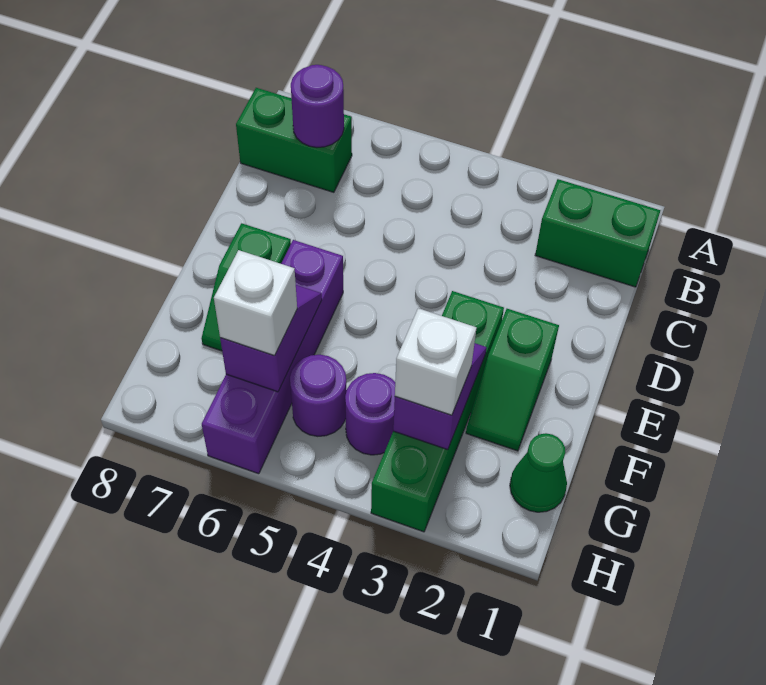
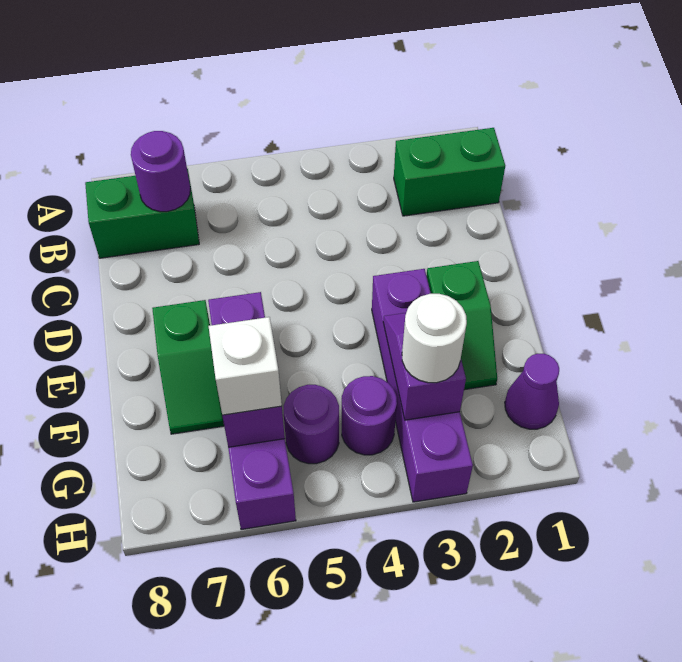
green brick E3:H3 level 1 -> purple brick E3:H3 level 1
green cone G1 level 1 -> purple cone G1 level 1
white brick G3 level 3 -> white round brick G3 level 3

